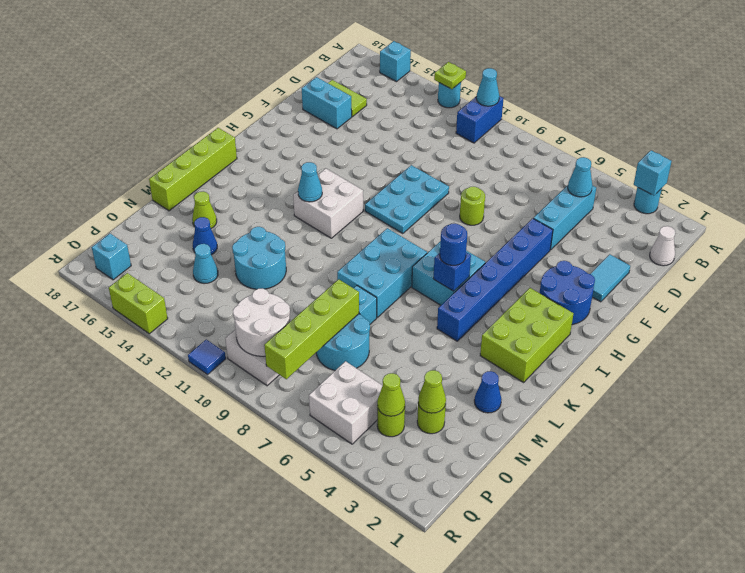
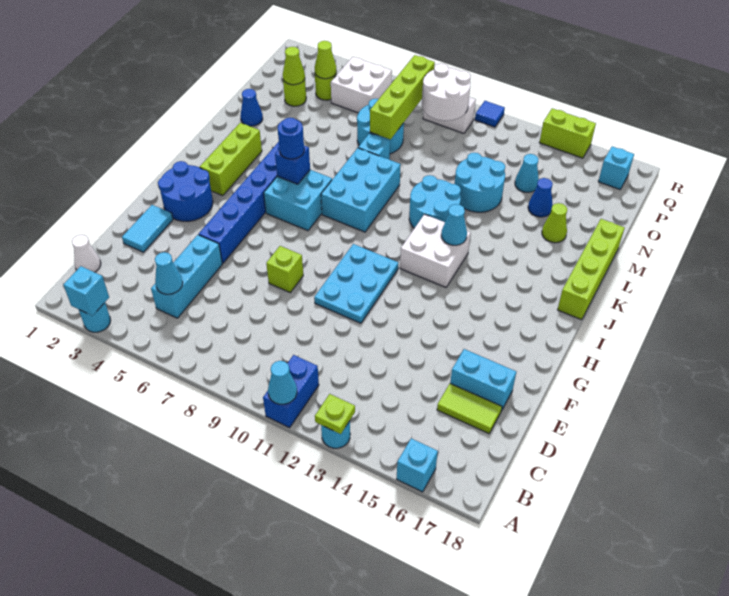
lime round brick F8 level 1 -> lime brick F8 level 1
lime brick I2:K3 level 1 -> lime brick I3:K3 level 1
none -> cyan round brick K11:L12 level 1

